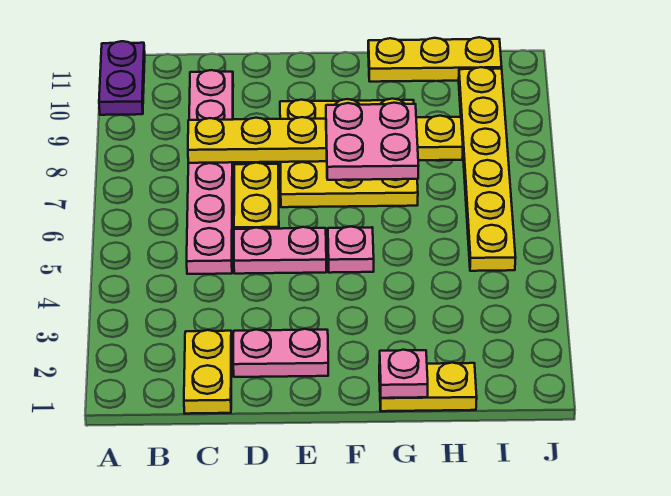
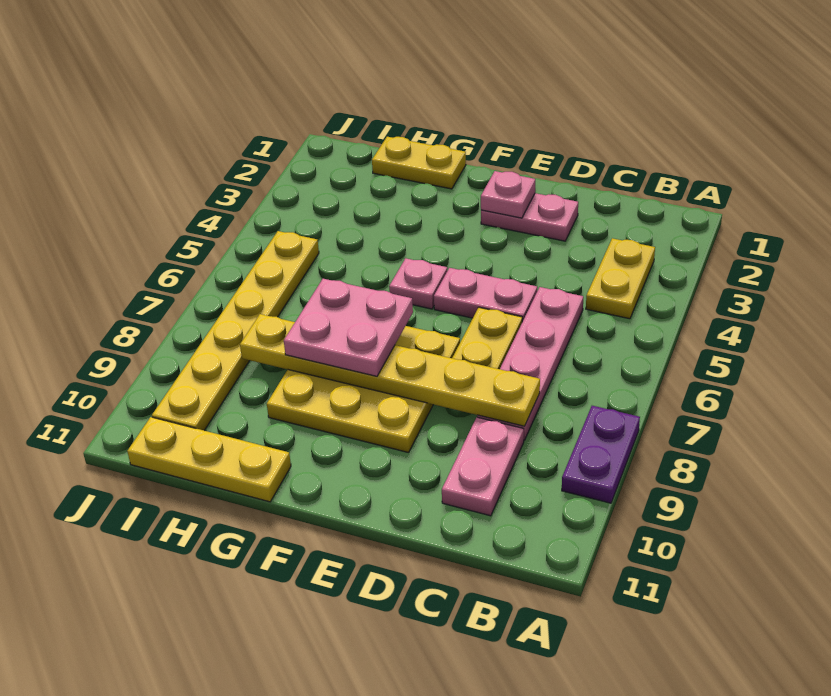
purple plate A10:A11 level 1 -> purple plate A8:A9 level 1
yellow plate C1:C2 level 1 -> yellow plate B3:B4 level 1
pink plate G1 level 2 -> pink plate E2 level 2

